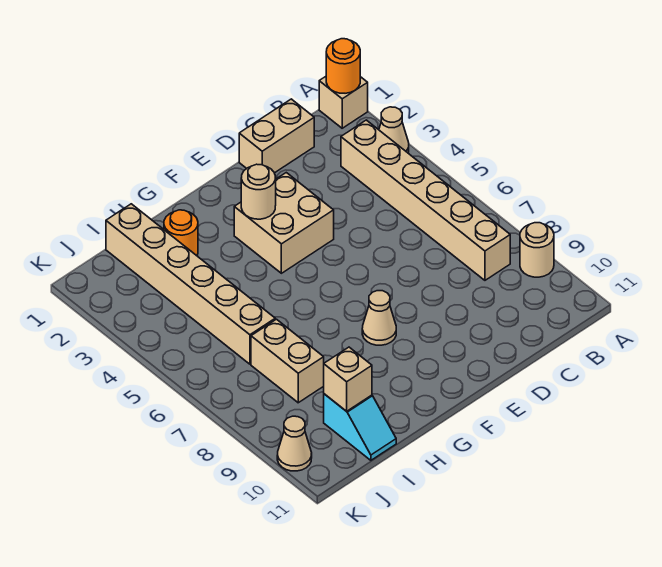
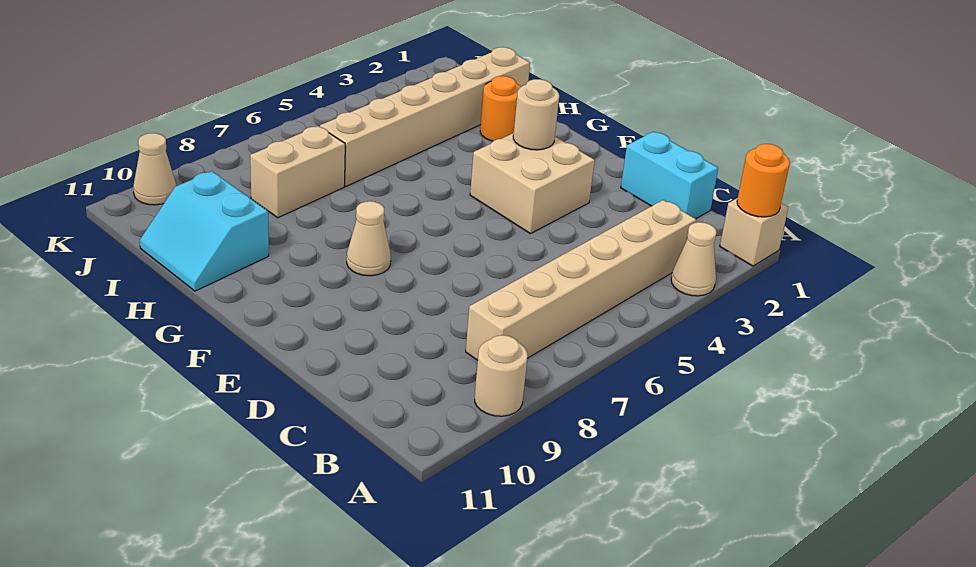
tan brick C1:D1 level 1 -> cyan brick C1:D1 level 1
cyan slope I10:I11 level 1 top 10 -> cyan slope H10:I11 level 1 top 10
tan brick I10 level 2 -> none

